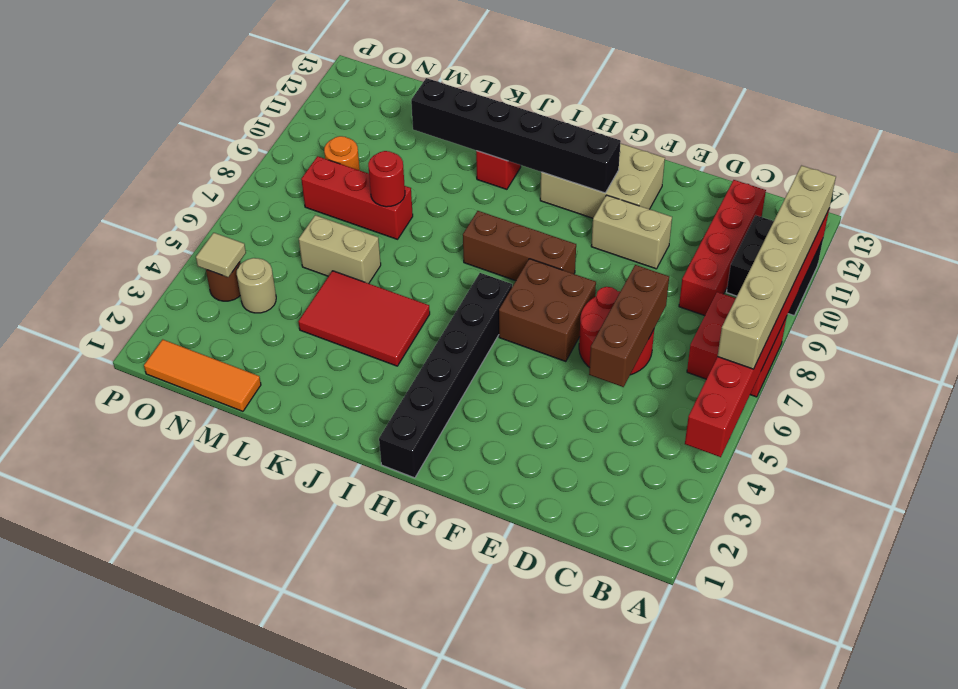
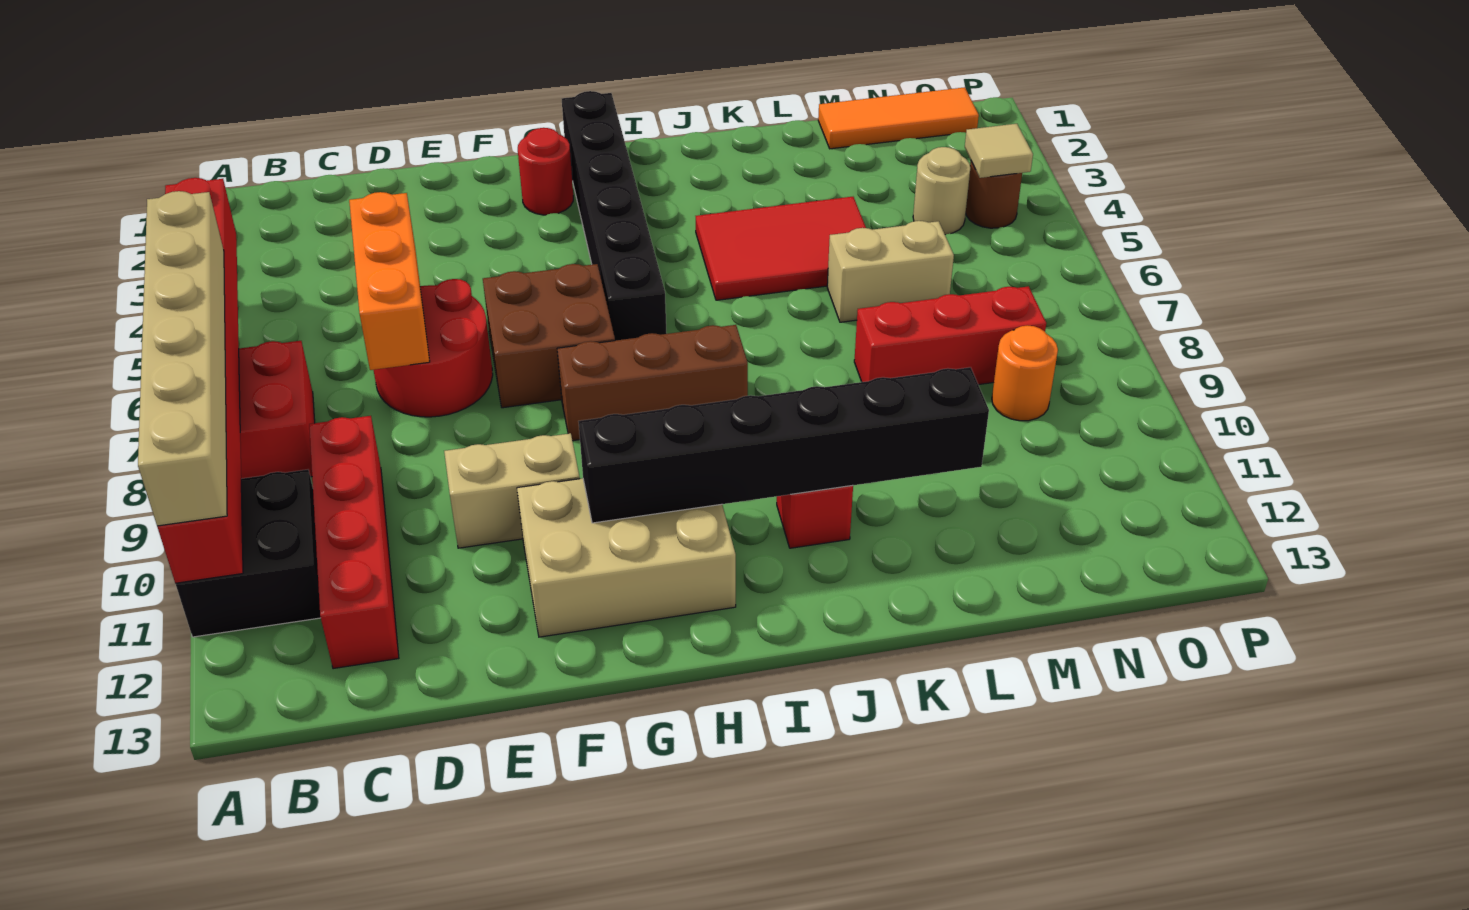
brown brick D5:D7 level 2 -> orange brick D5:D7 level 2
red round brick L8 level 2 -> red round brick G2 level 1

